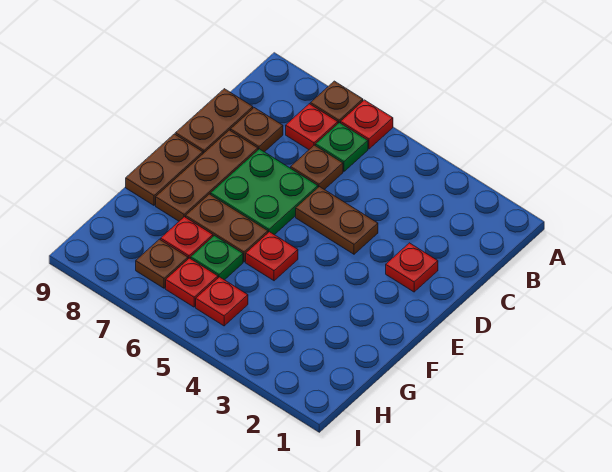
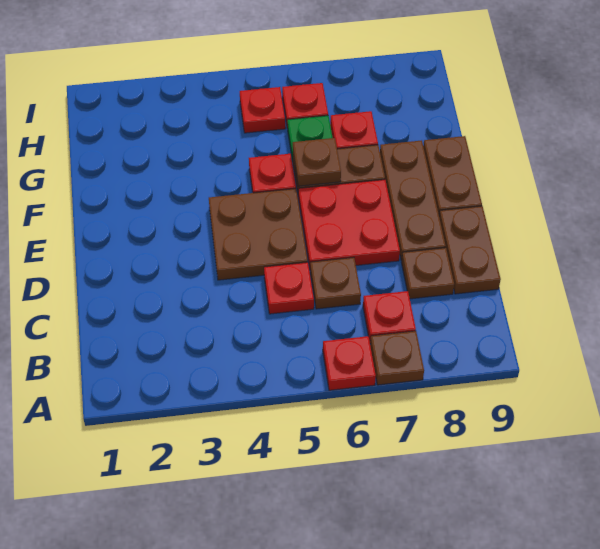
green plate B6 level 1 -> none
red plate D2 level 1 -> red plate C5 level 1
brown plate D4:D5 level 1 -> brown plate D4:E5 level 1
green plate D6:E7 level 1 -> red plate D6:E7 level 1
brown plate H7 level 1 -> brown plate F6 level 2

